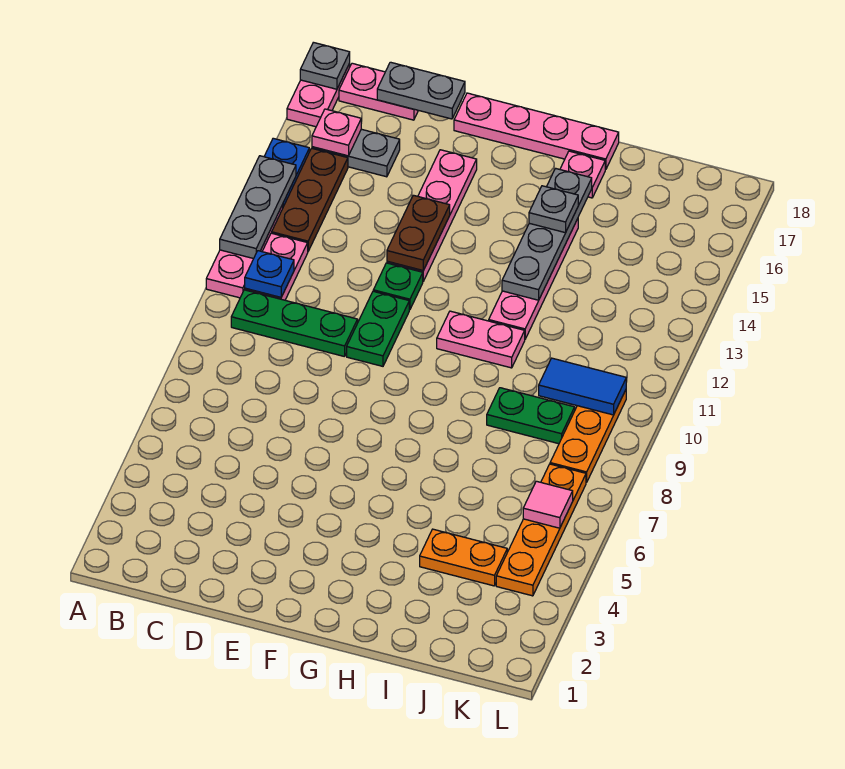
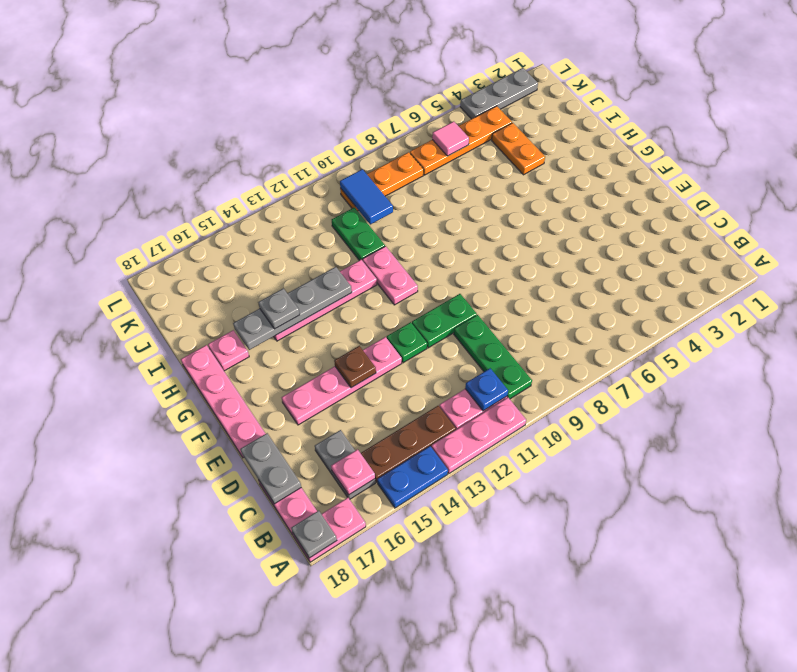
grey plate A12:A14 level 2 -> grey plate L2:L4 level 1
brown plate E13:E14 level 2 -> brown plate E14 level 2
green plate I9:J9 level 1 -> green plate I11:J11 level 1

